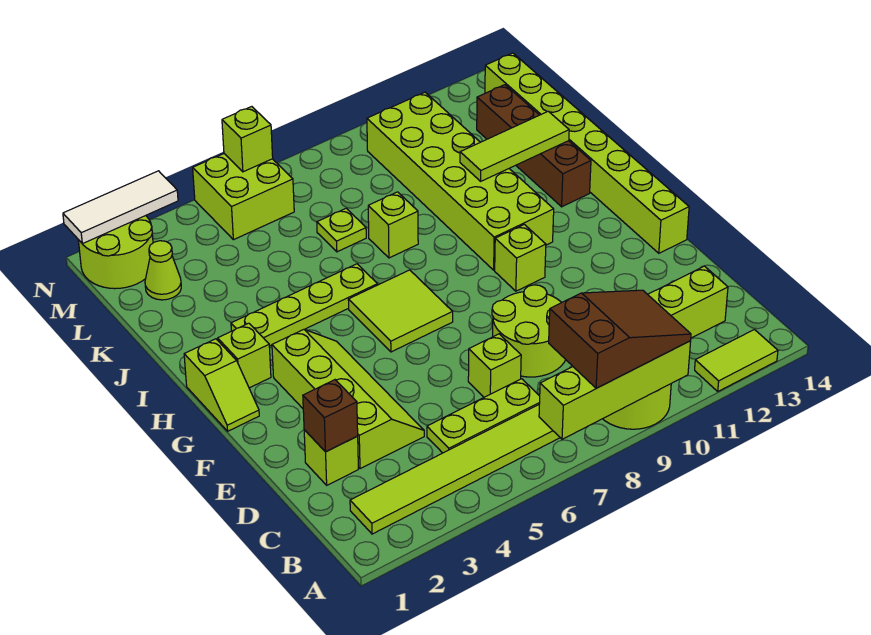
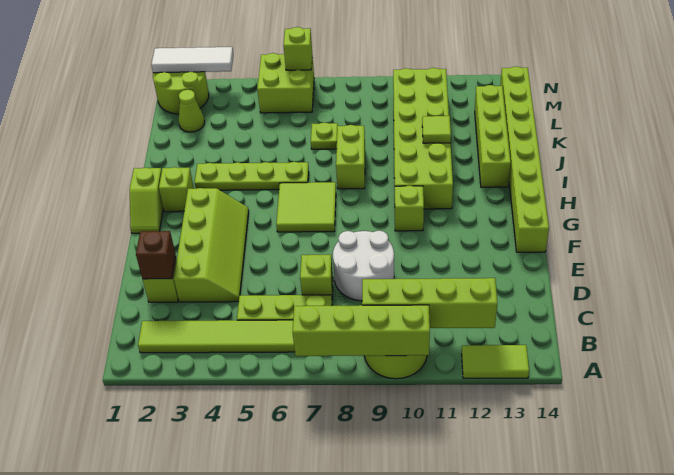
brown slope A8:B10 level 3 top 8 -> none
lime round brick D8:E9 level 1 -> white round brick D8:E9 level 1
brown brick I13:L13 level 1 -> lime brick I13:L13 level 1
lime brick J8 level 1 -> lime brick I8:J8 level 1
lime tile J11:J13 level 2 -> lime tile J11 level 2

